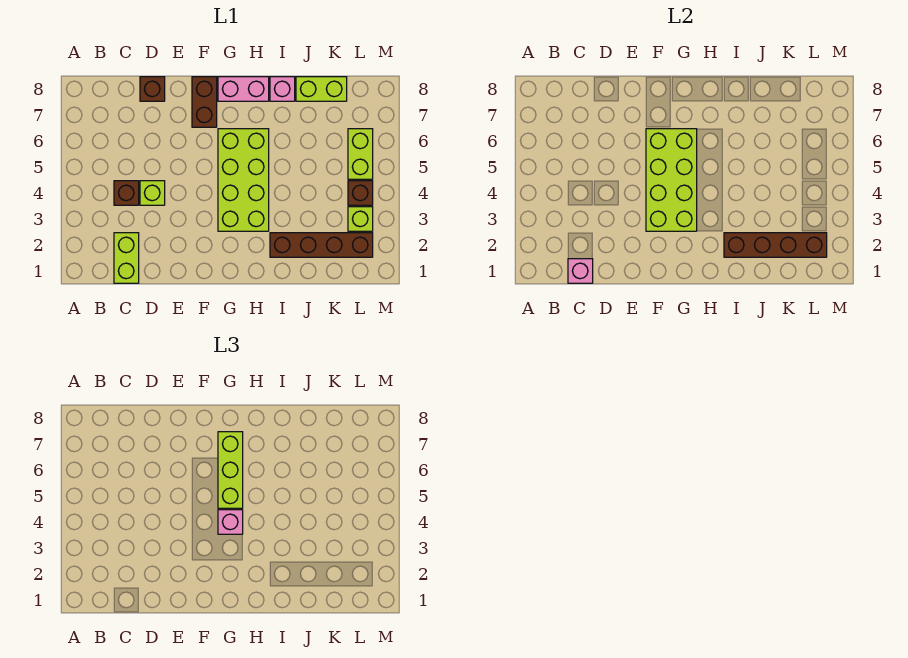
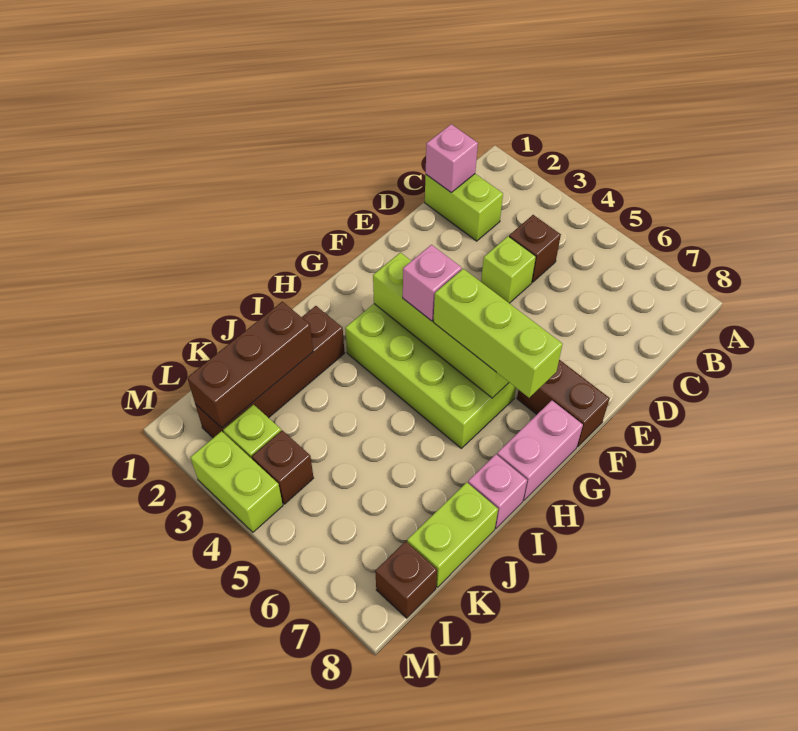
brown brick D8 level 1 -> brown brick L8 level 1
lime brick F3:G6 level 2 -> lime brick G3:G6 level 2
brown brick I2:L2 level 2 -> brown brick J2:L2 level 2
lime brick L5:L6 level 1 -> lime brick M3:M4 level 1

